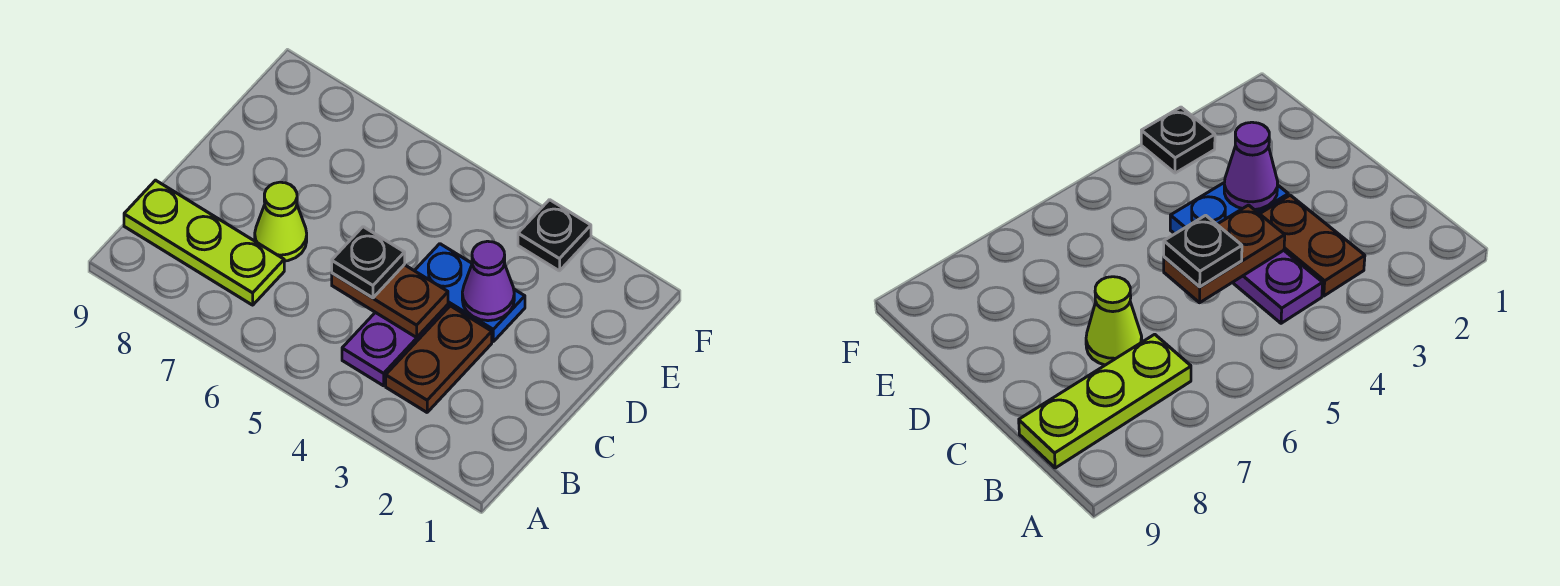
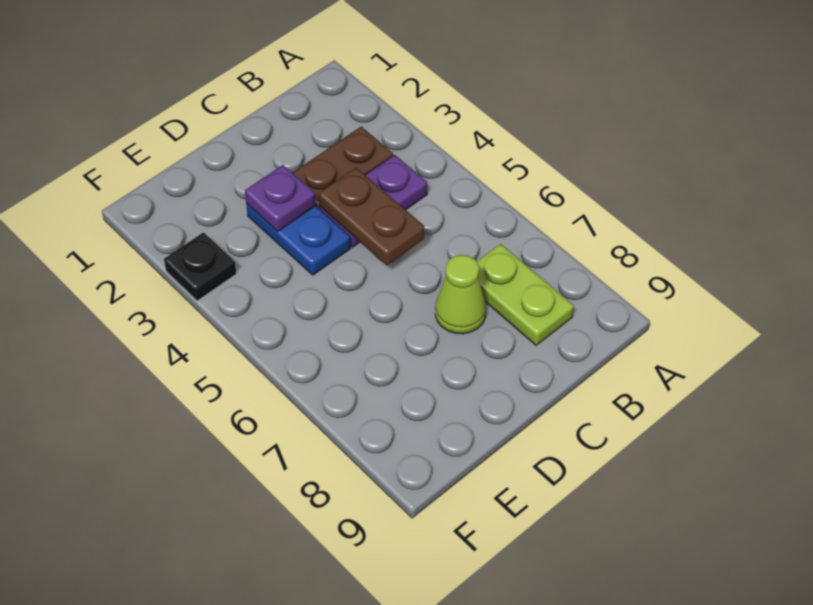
lime plate B7:B9 level 1 -> lime plate B7:B8 level 1
black plate C5 level 3 -> none
purple cone D3 level 2 -> purple plate D3 level 2

